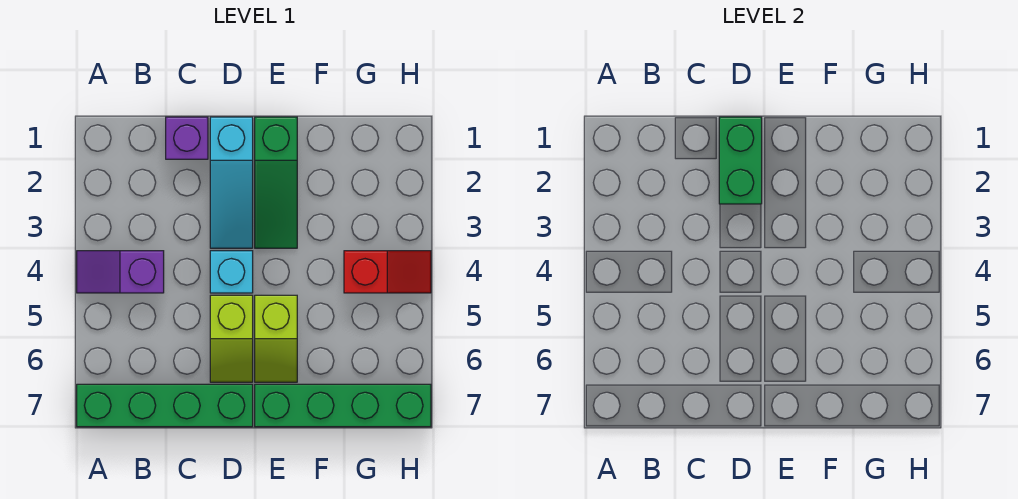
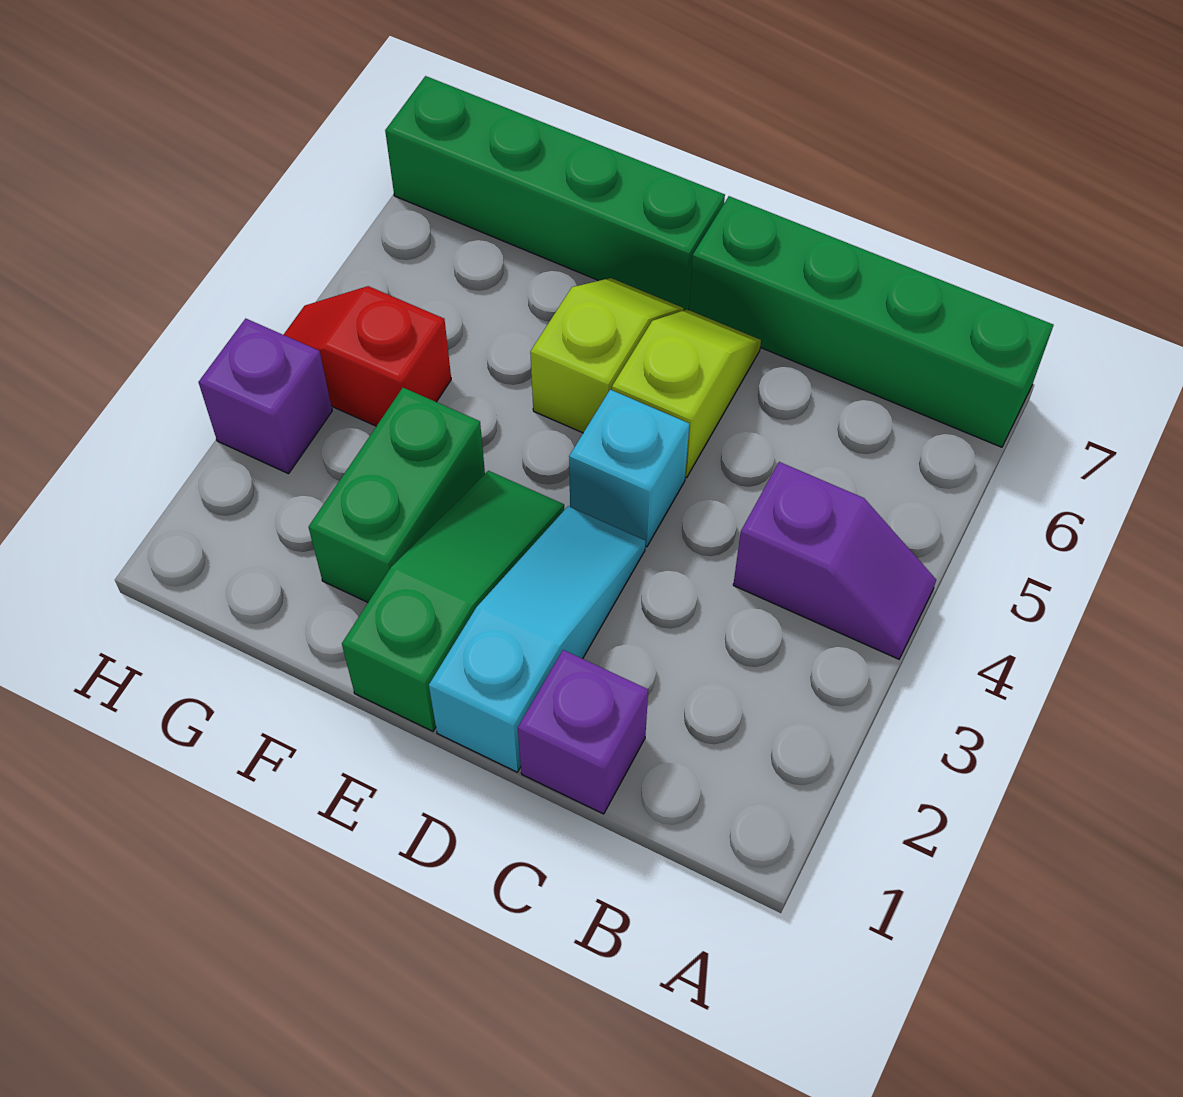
green brick D1:D2 level 2 -> green brick F2:F3 level 1
none -> purple brick H3 level 1

